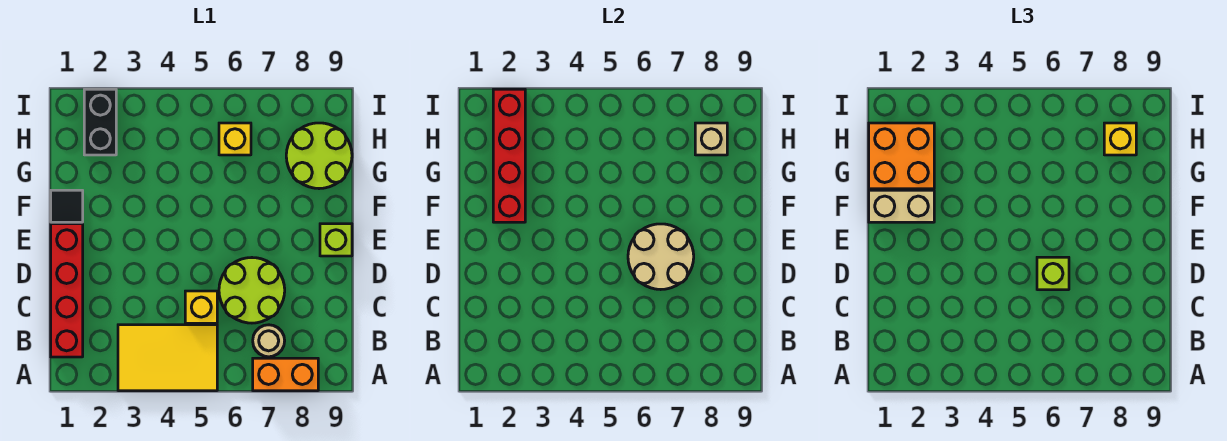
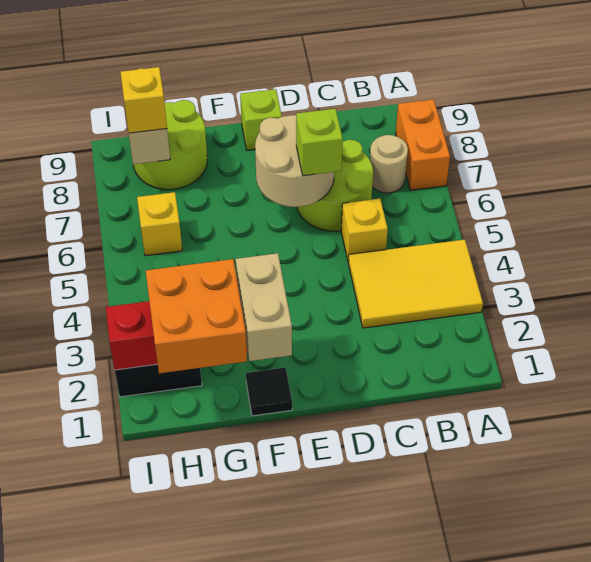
yellow tile A3:B5 level 1 -> yellow tile A3:C4 level 1
red brick B1:E1 level 1 -> none

